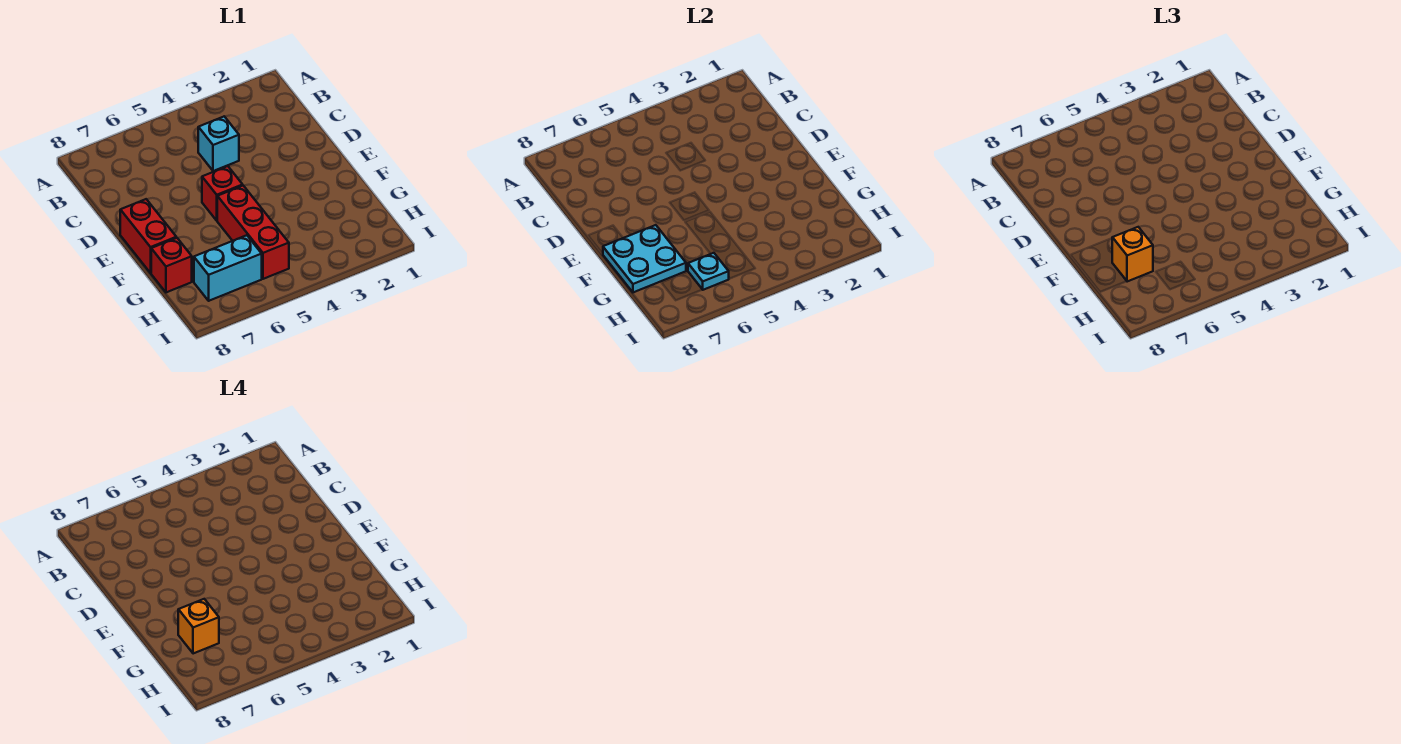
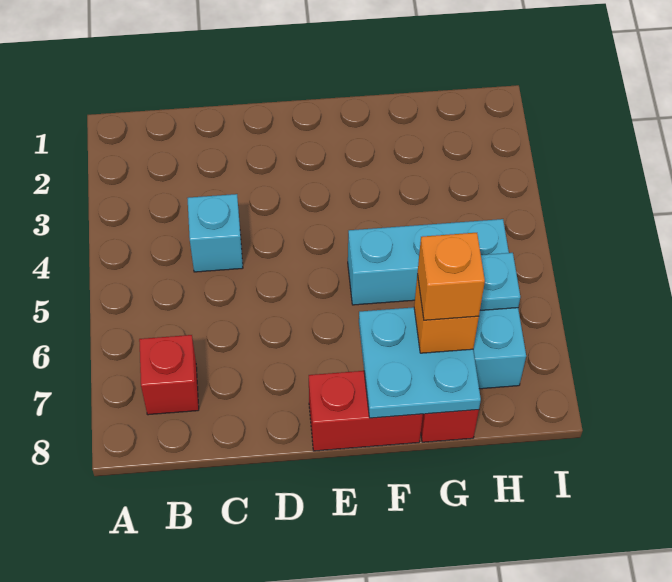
red brick E5 level 1 -> red brick B7 level 1
red brick F5:H5 level 1 -> cyan brick F5:H5 level 1

